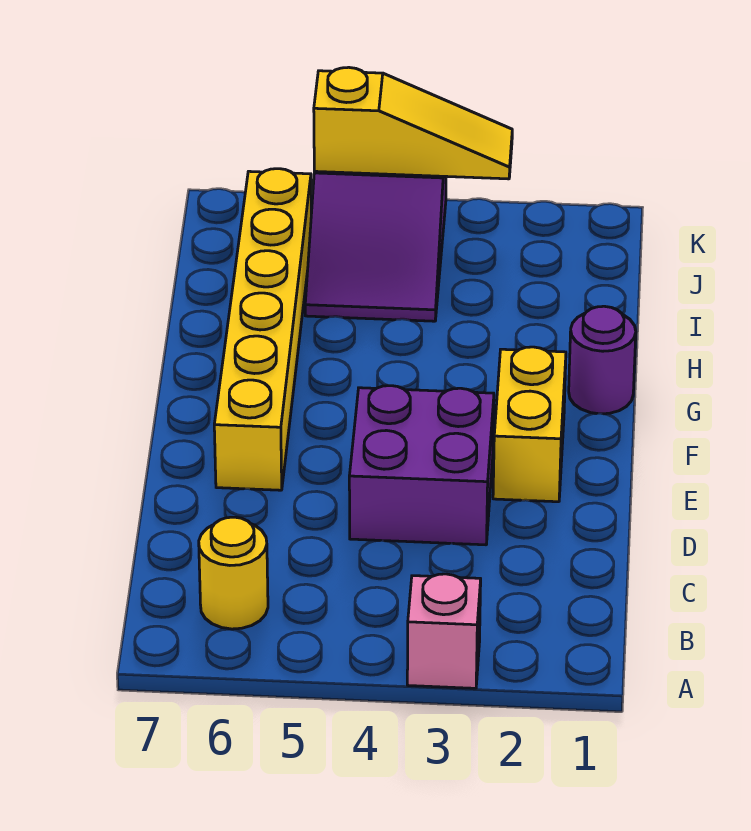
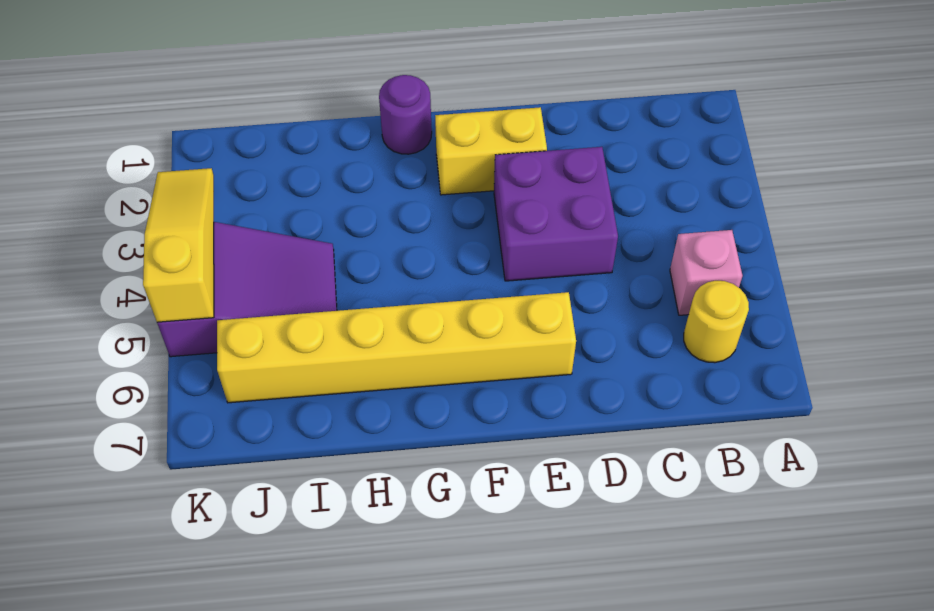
pink brick A3 level 1 -> pink brick B5 level 1

